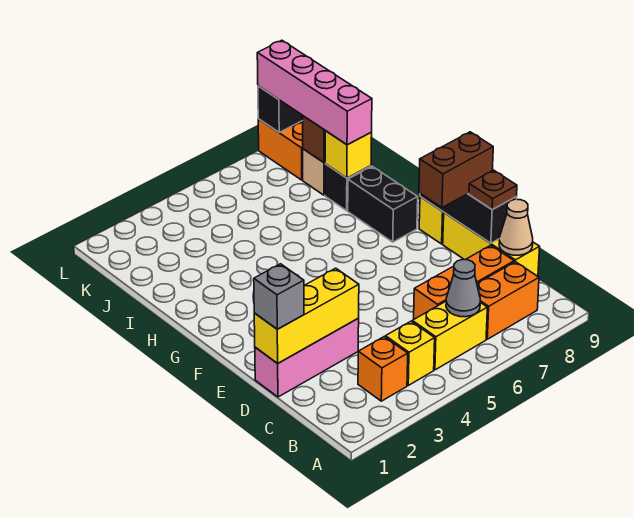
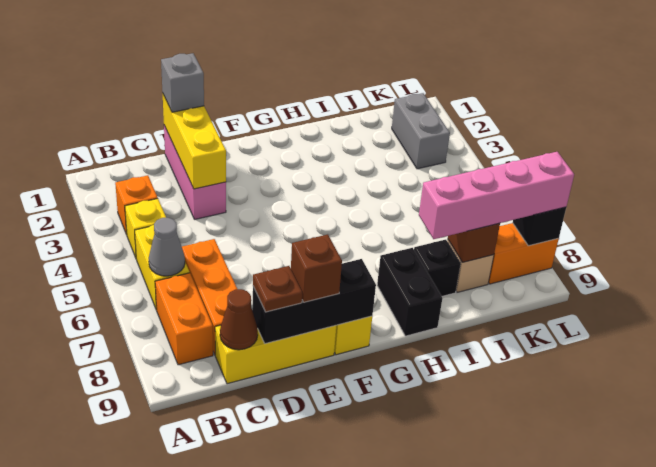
tan cone C9 level 2 -> brown cone C9 level 2
brown brick E8:E9 level 3 -> brown brick E9 level 3
black brick G8:H8 level 1 -> black brick H8:H9 level 1
yellow brick I8 level 2 -> none
none -> grey brick K2:K3 level 1

